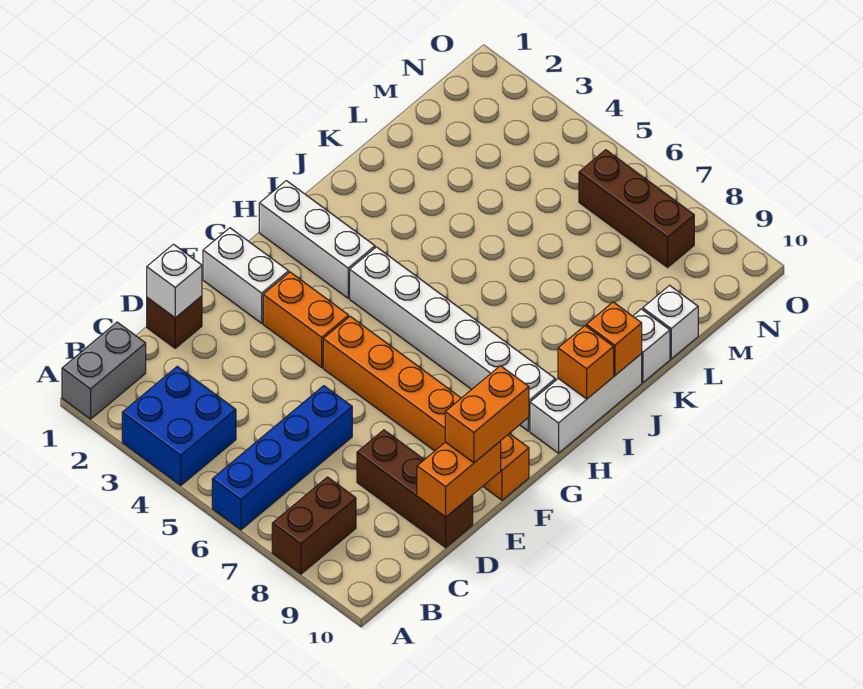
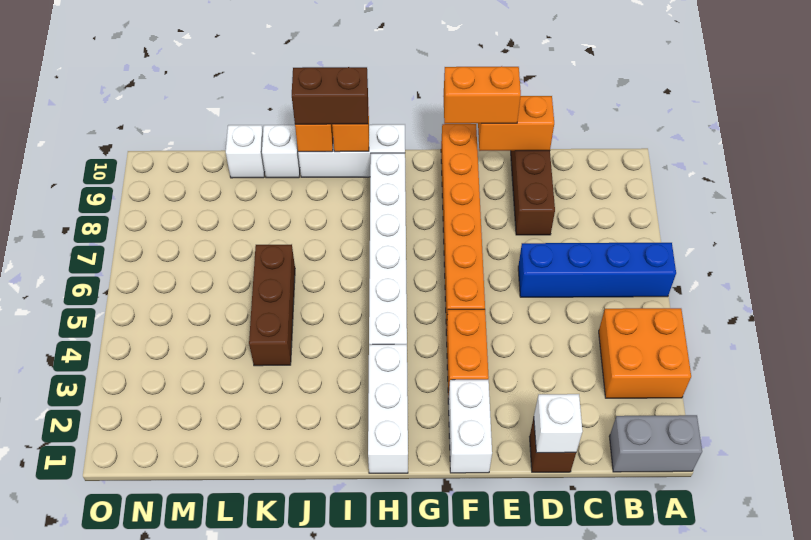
blue brick A3:B4 level 1 -> orange brick A3:B4 level 1
brown brick A8:B8 level 1 -> brown brick I10:J10 level 3
brown brick N6:N8 level 1 -> brown brick K4:K6 level 1

